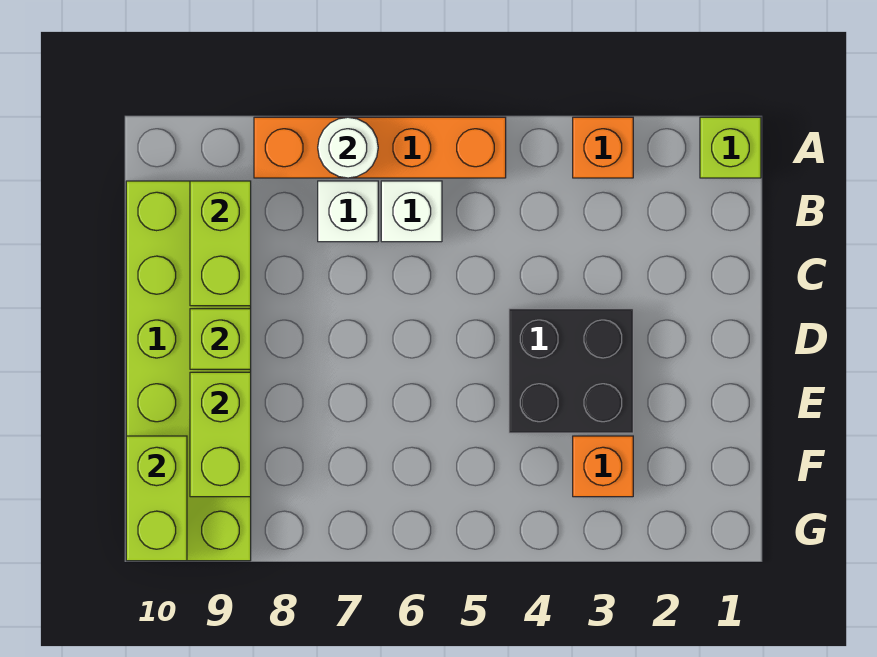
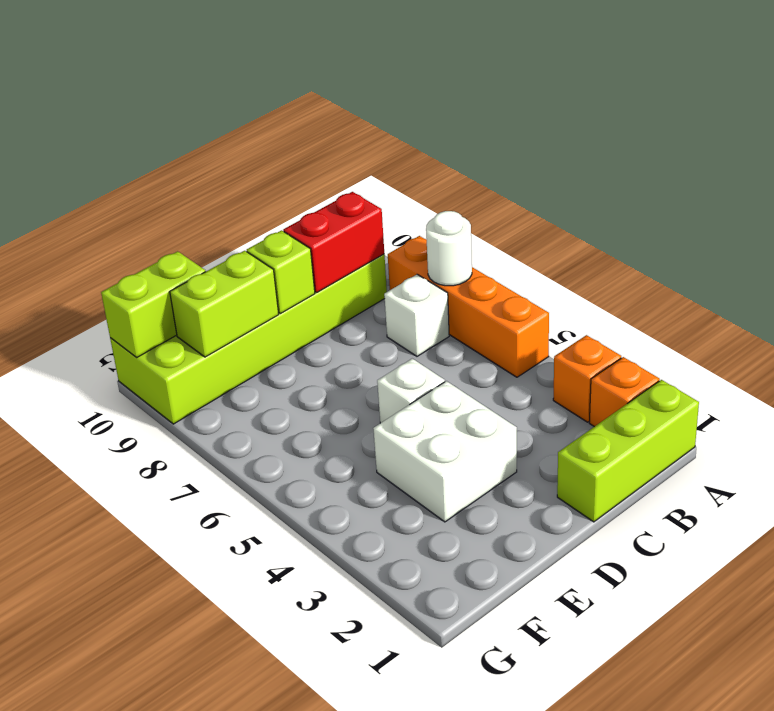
lime brick A1 level 1 -> lime brick A1:C1 level 1
white brick B6 level 1 -> white brick D5 level 1
lime brick B9:C9 level 2 -> red brick B9:C9 level 2
black brick D3:E4 level 1 -> white brick D3:E4 level 1
orange brick F3 level 1 -> orange brick A2 level 1

